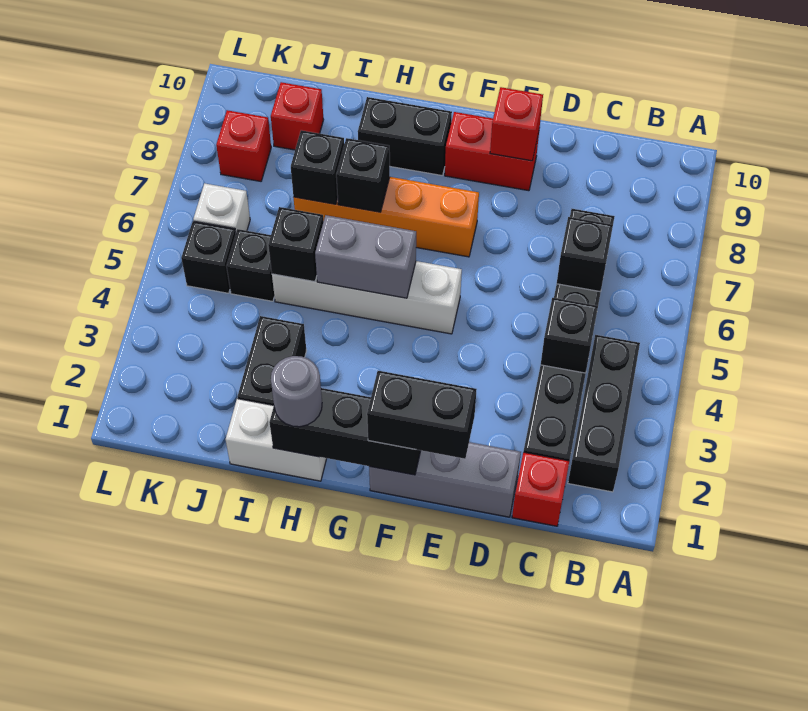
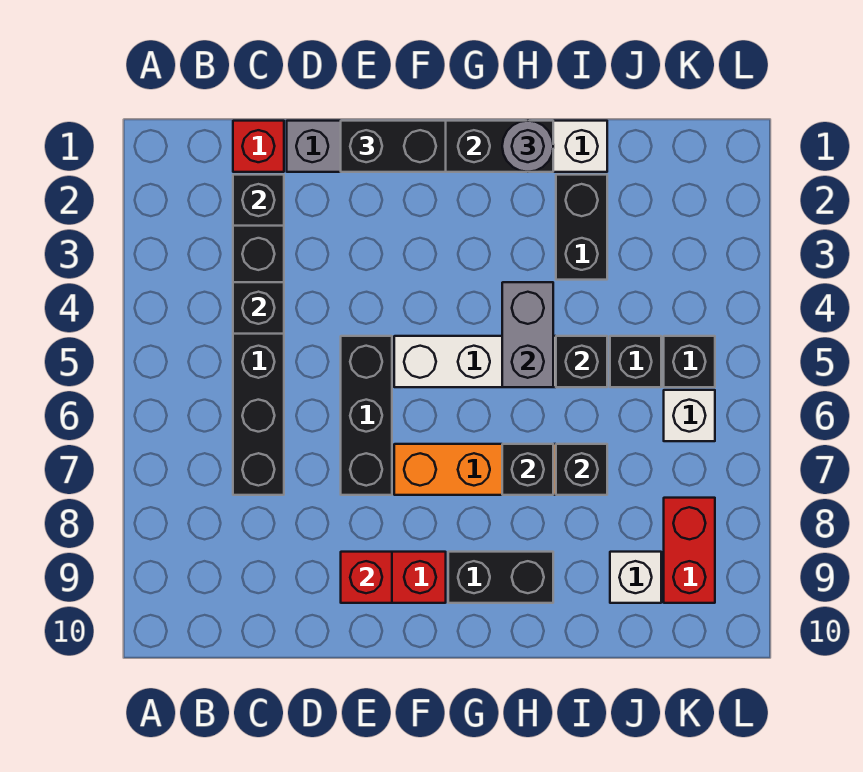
black brick B2:B4 level 1 -> black brick E5:E7 level 1
black brick C6 level 2 -> black brick C2 level 2
grey brick G5:H5 level 2 -> grey brick H4:H5 level 2
red brick J9 level 1 -> white brick J9 level 1
red brick K8 level 1 -> red brick K8:K9 level 1

